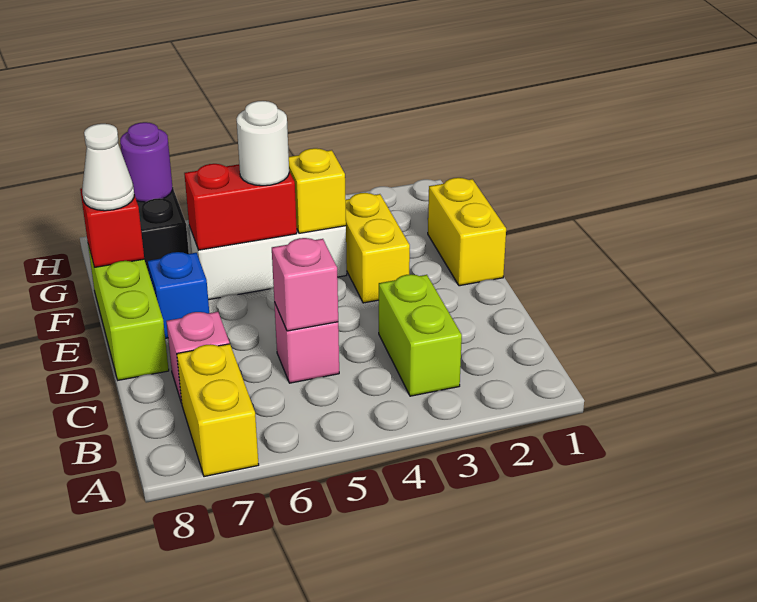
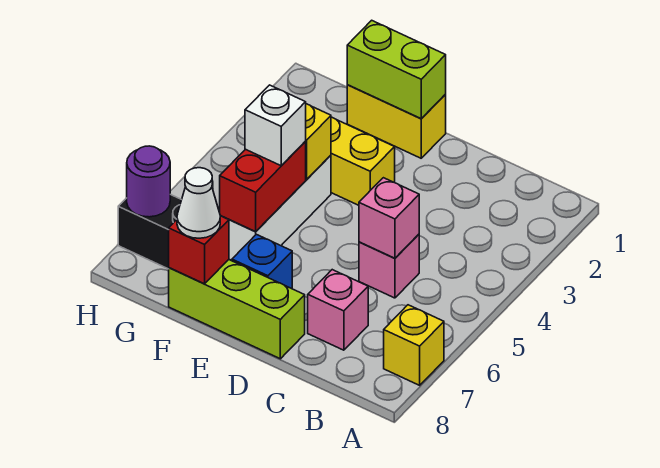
yellow brick A7:B7 level 1 -> yellow brick A7 level 1
lime brick B3:C3 level 1 -> lime brick E1:F1 level 2
white round brick F5 level 3 -> white brick F5 level 3

